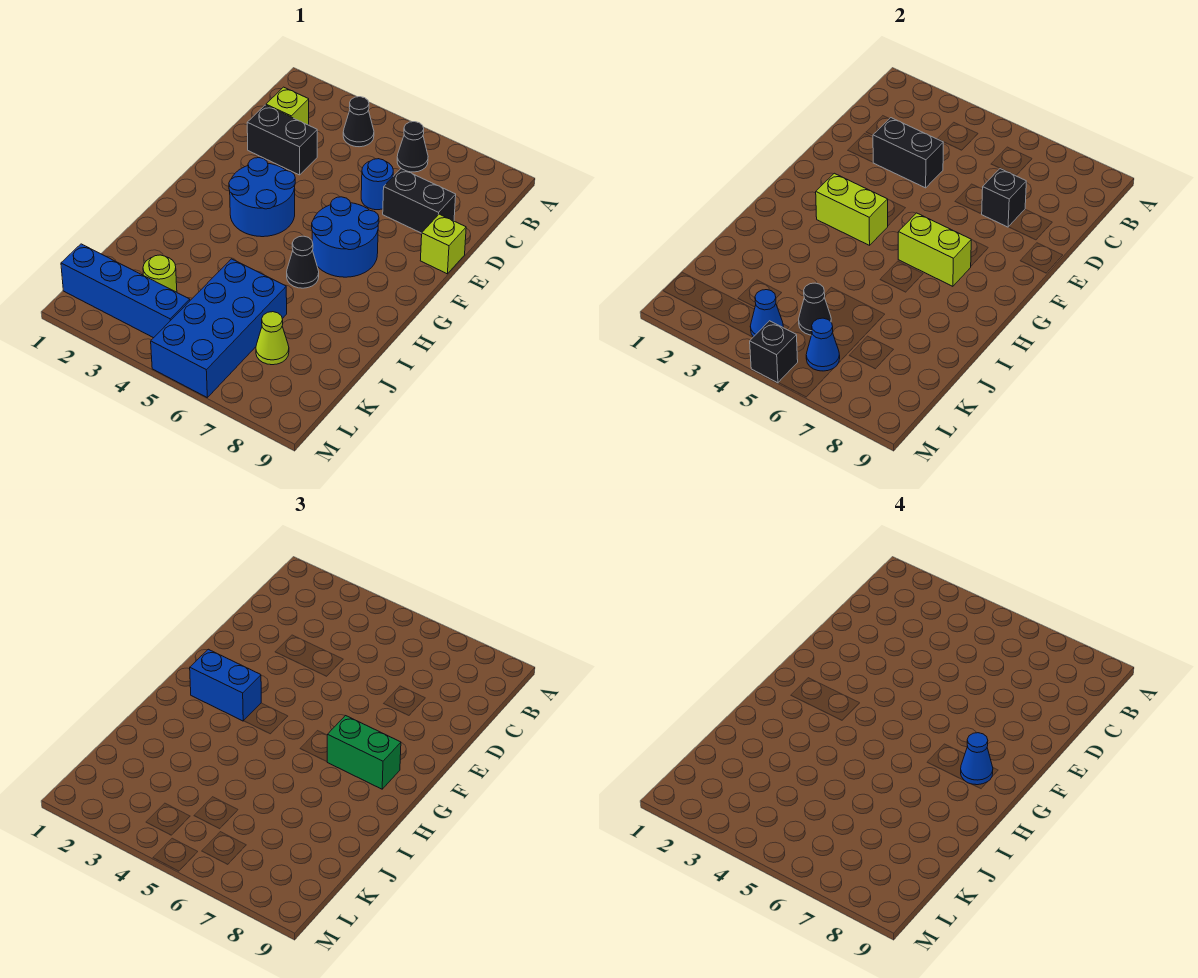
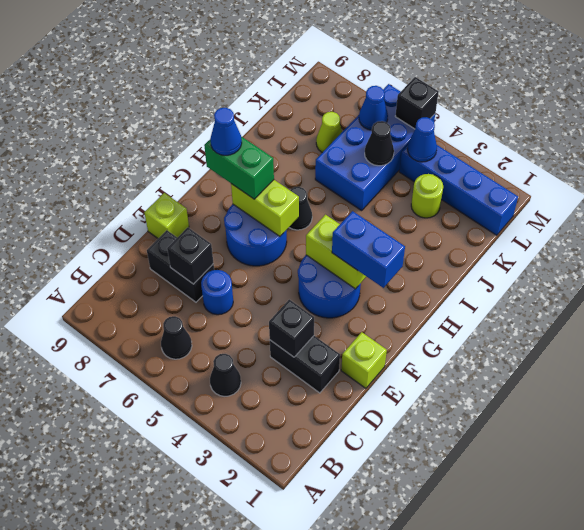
lime brick C2 level 1 -> lime brick E1 level 1
black brick D3:D4 level 2 -> black brick D3 level 2

